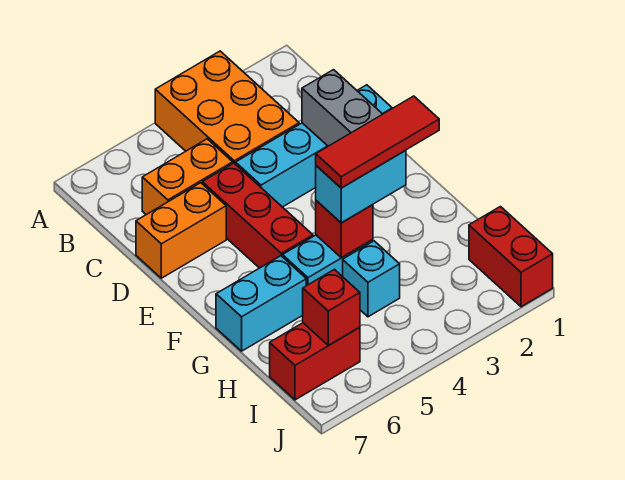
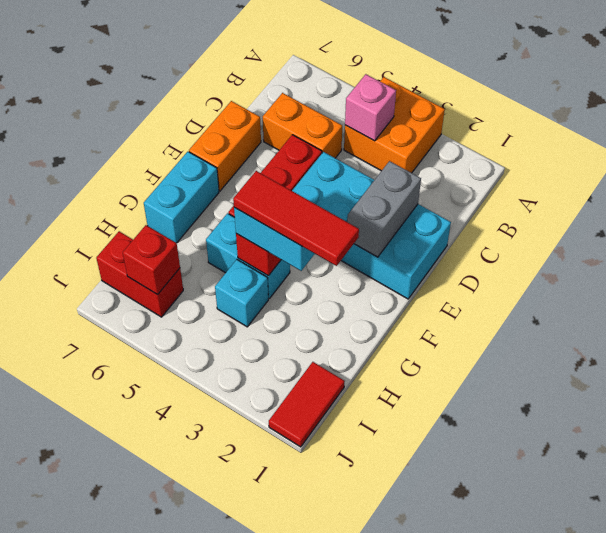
orange brick A3:C4 level 1 -> orange brick A3:B4 level 1
none -> pink brick B4 level 2
cyan brick D1:D4 level 1 -> cyan brick D1:E4 level 1
orange brick D6:D7 level 1 -> orange brick D7:E7 level 1
cyan brick G6:G7 level 1 -> cyan brick F7:G7 level 1
red brick I1:J1 level 1 -> red tile I1:J1 level 1

